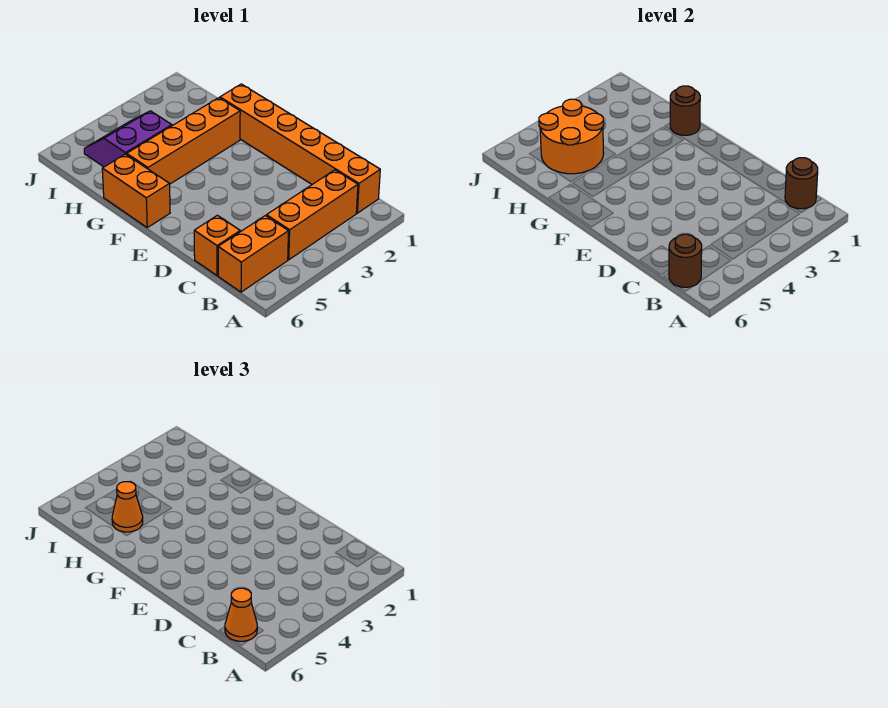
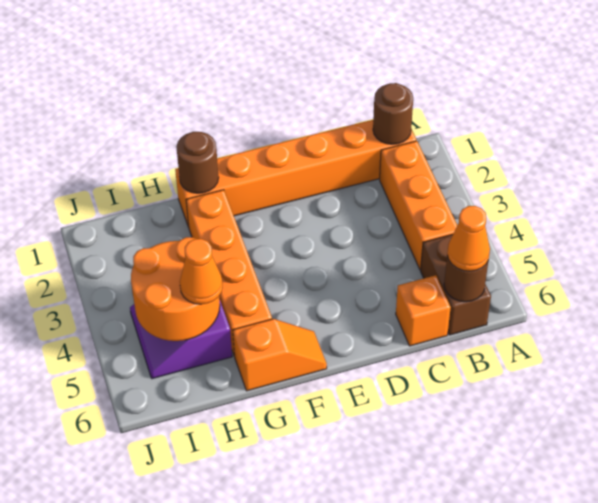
orange brick B5:B6 level 1 -> brown brick B5:B6 level 1
orange brick F6:G6 level 1 -> orange slope F6:G6 level 1 top G

